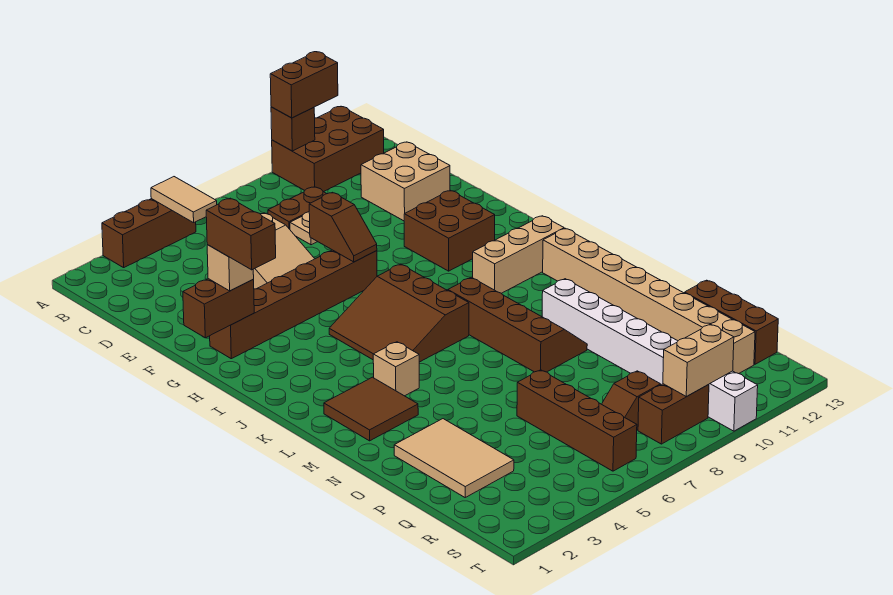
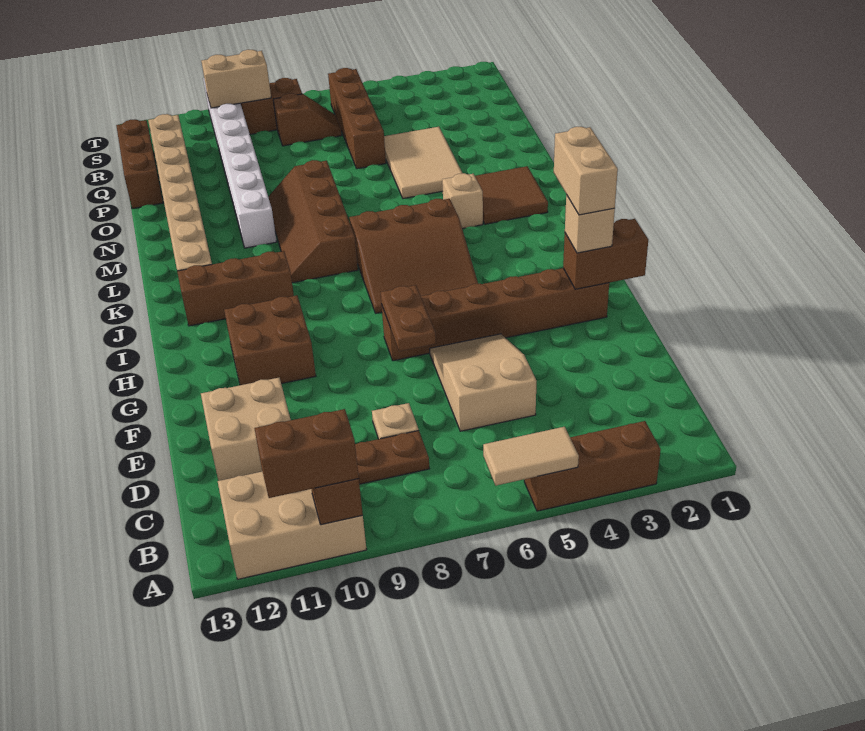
tan tile A5:B5 level 2 -> tan tile A5:A6 level 2
brown brick A10:B12 level 1 -> tan brick A10:B12 level 1
brown slope F7:G7 level 2 top F -> brown plate F7:G7 level 2
brown brick G2:H2 level 4 -> tan brick G2:H2 level 4
brown slope I5:K7 level 1 top 7 -> brown slope I5:K7 level 1 top K
tan brick J10:J12 level 1 -> brown brick J10:J12 level 1
tan tile O2:Q3 level 1 -> tan tile N4:P5 level 1

